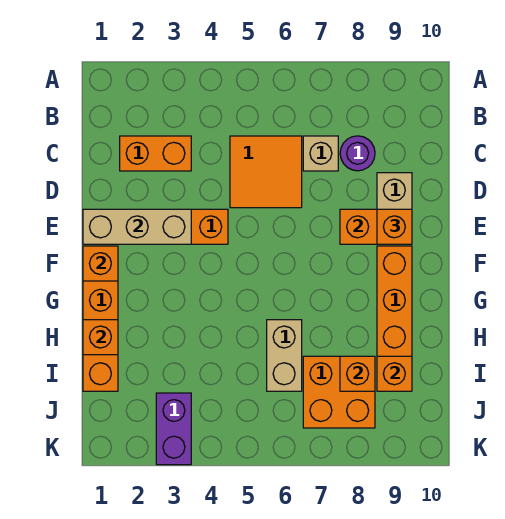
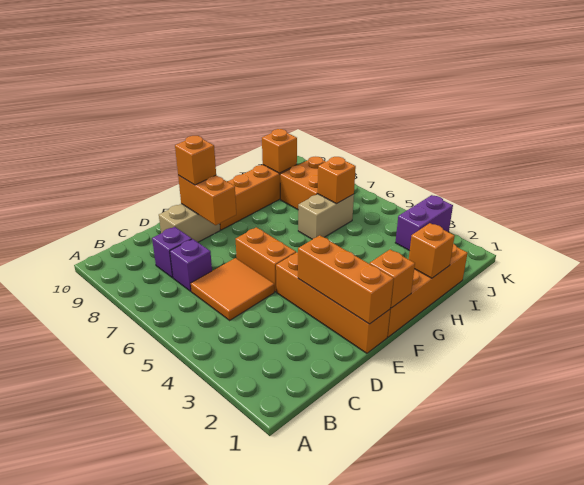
orange brick C2:C3 level 1 -> orange brick E5:E6 level 1
tan brick C7 level 1 -> purple brick C7 level 1
purple round brick C8 level 1 -> purple brick C8 level 1
tan brick E1:E3 level 2 -> orange brick E1:E3 level 2
orange brick I8 level 2 -> orange brick I6 level 2

